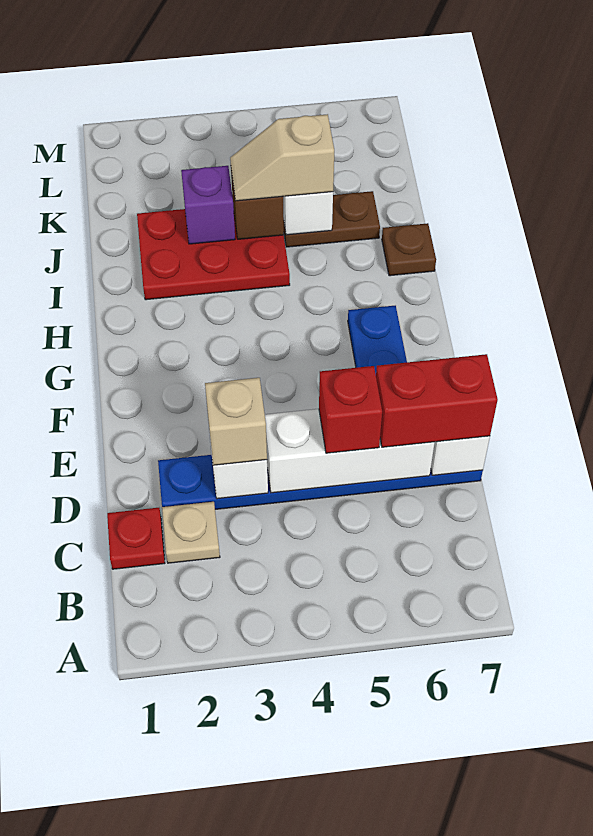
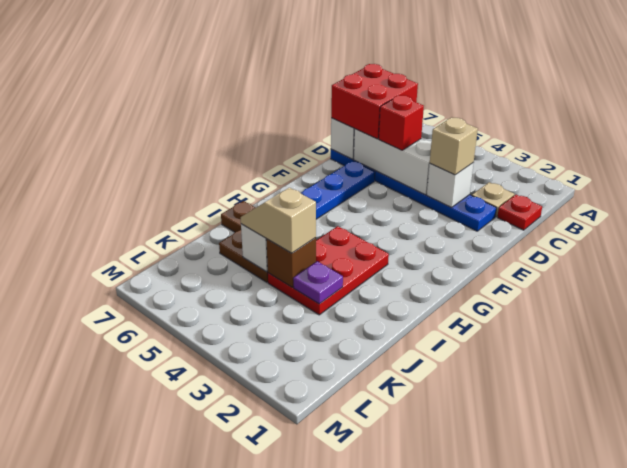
red brick D6:D7 level 3 -> red brick C6:D7 level 3
red plate I2:J4 level 1 -> red plate H3:J4 level 1
purple brick J3 level 2 -> purple plate J3 level 2
tan slope J4:J5 level 3 top 5 -> tan slope J4:J5 level 3 top 4

